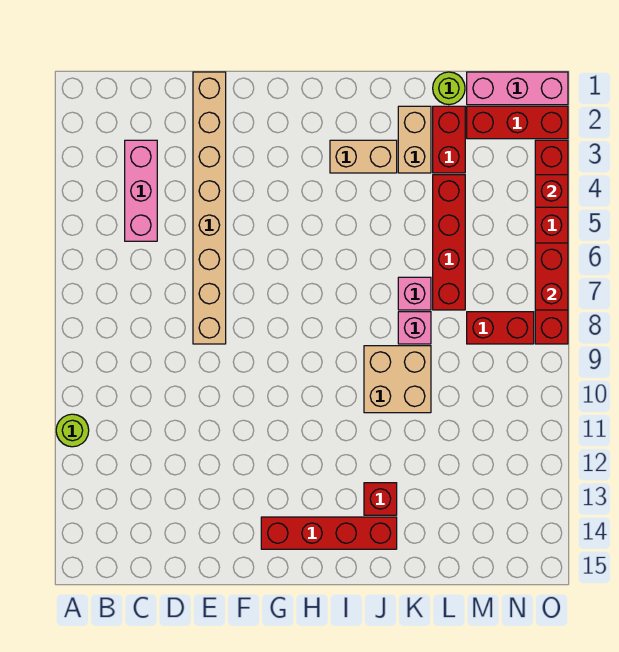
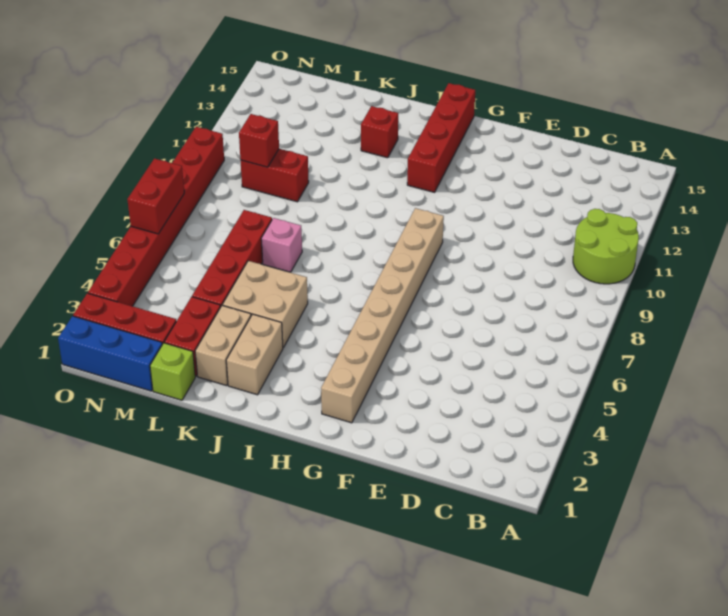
lime round brick A11 level 1 -> lime round brick A10:B11 level 1
pink brick C3:C5 level 1 -> none
tan brick E1:E8 level 1 -> tan brick G2:G9 level 1
red brick G14:J14 level 1 -> red brick H12:H15 level 1
tan brick I3:J3 level 1 -> tan brick J2:J3 level 1
tan brick J9:K10 level 1 -> tan brick J4:K5 level 1
pink brick K8 level 1 -> none
lime round brick L1 level 1 -> lime brick L1 level 1
pink brick M1:O1 level 1 -> blue brick M1:O1 level 1
red brick M8:N8 level 1 -> red brick L10:M10 level 1
red brick O3:O8 level 1 -> red brick O3:O10 level 1
red brick O4 level 2 -> red brick M10 level 2

